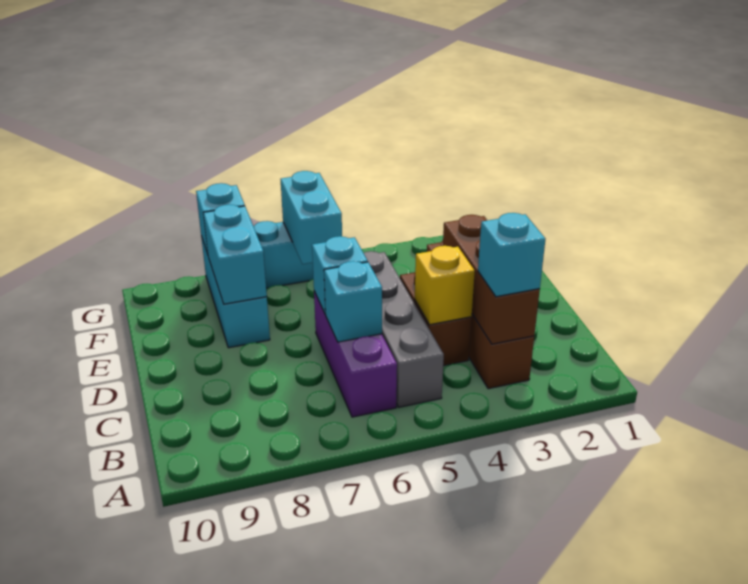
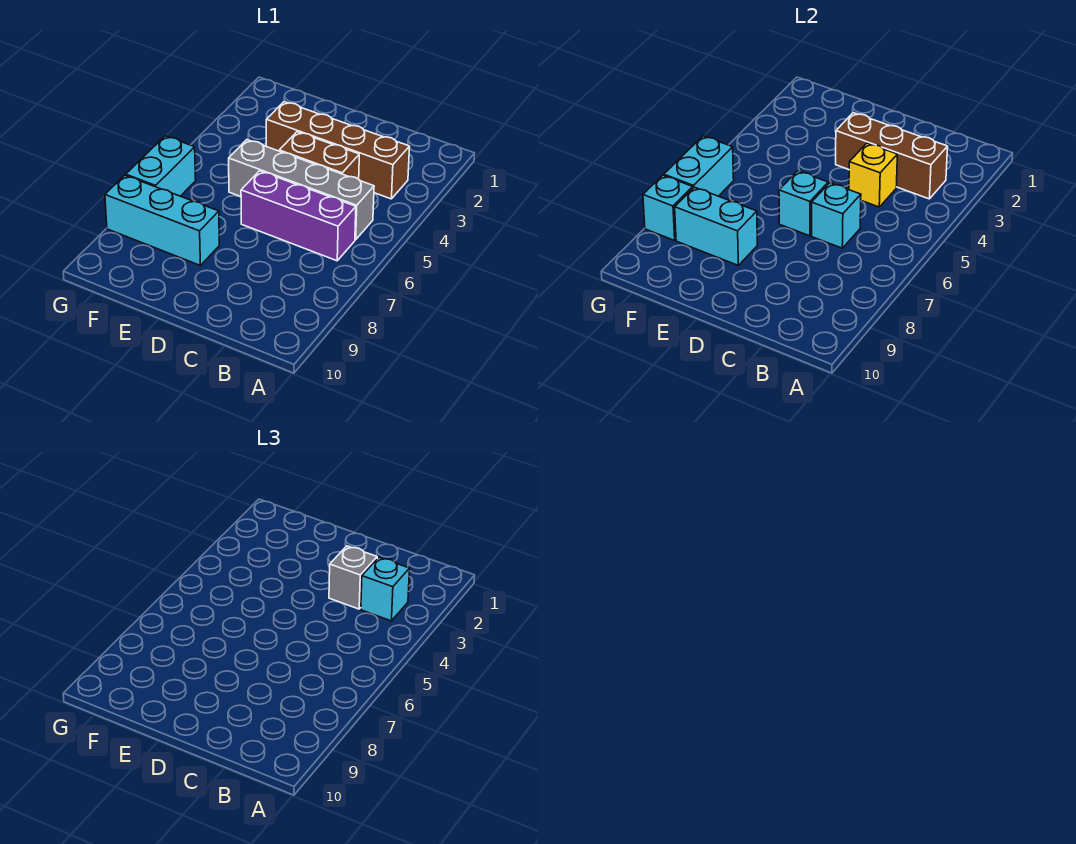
none -> grey brick C3 level 3
cyan brick F6:G6 level 2 -> cyan brick G6:G7 level 2

